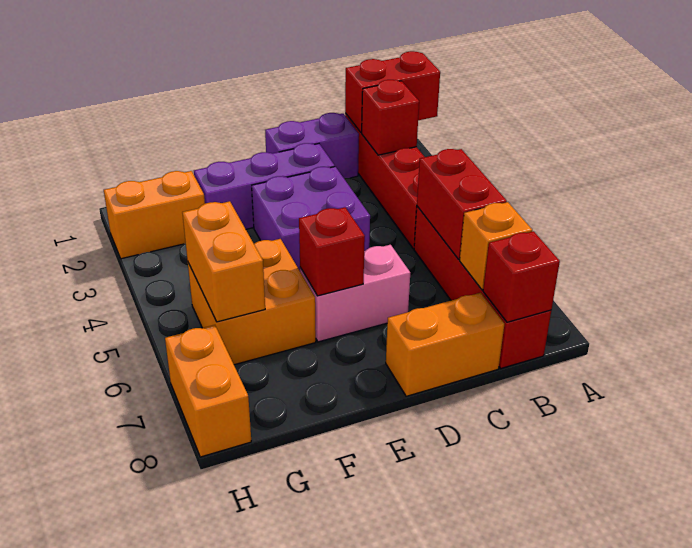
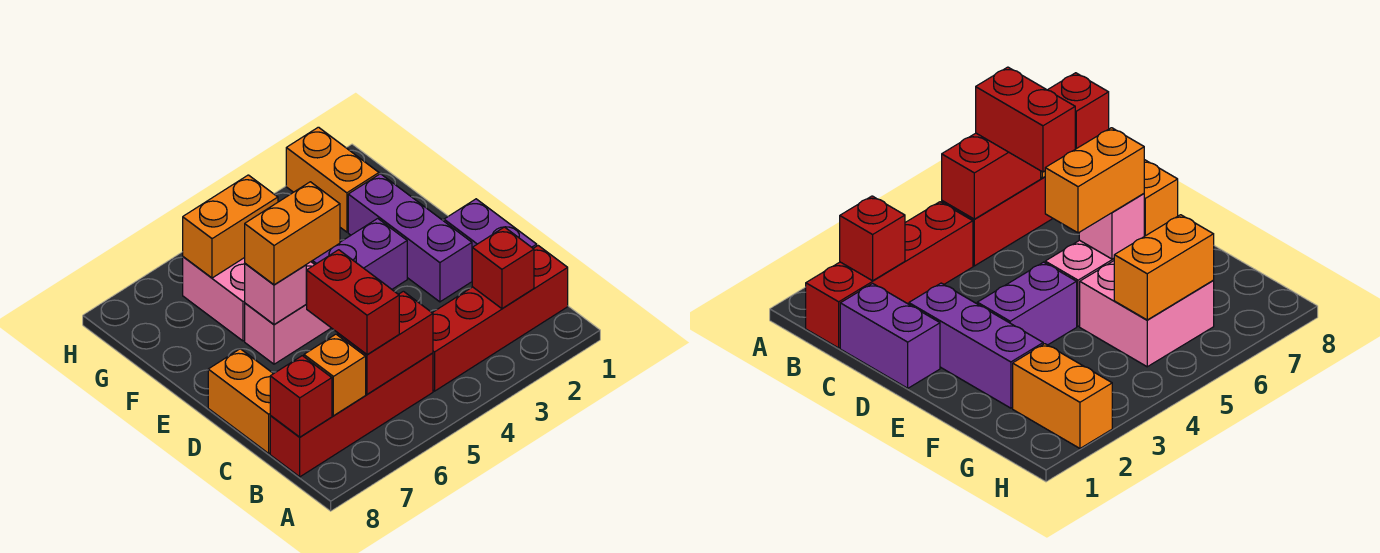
red brick A1:B1 level 2 -> red brick B6:C6 level 3
purple brick D3:E4 level 1 -> purple brick E3:E4 level 1
pink brick D6:E6 level 1 -> pink brick E5:E6 level 1
red brick E6 level 2 -> pink brick E6 level 2
orange brick F5:G6 level 1 -> pink brick F5:G6 level 1
orange brick H7:H8 level 1 -> orange brick E5:E6 level 3

